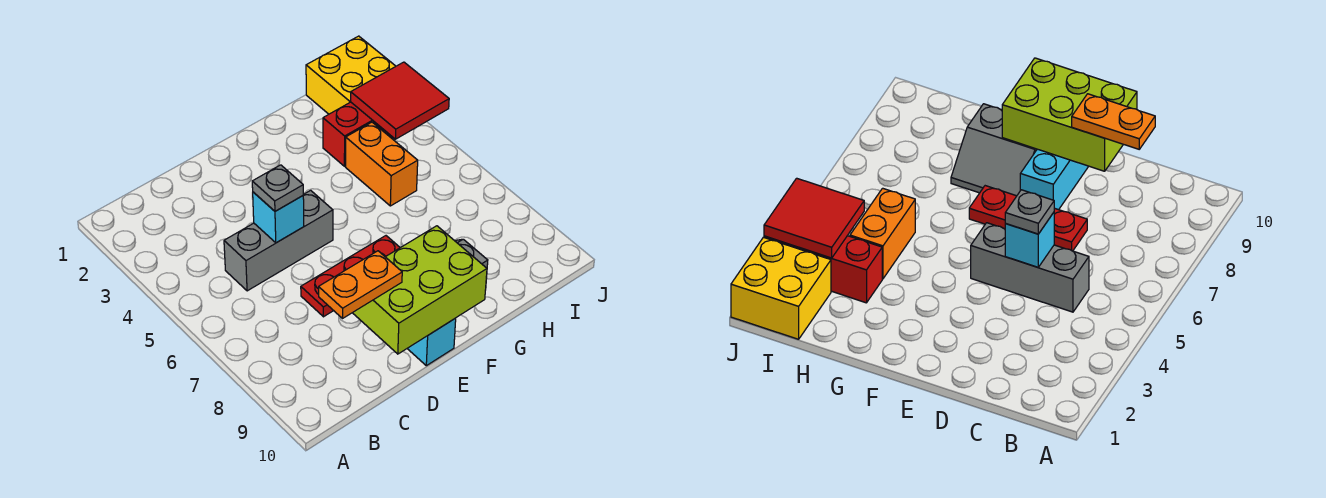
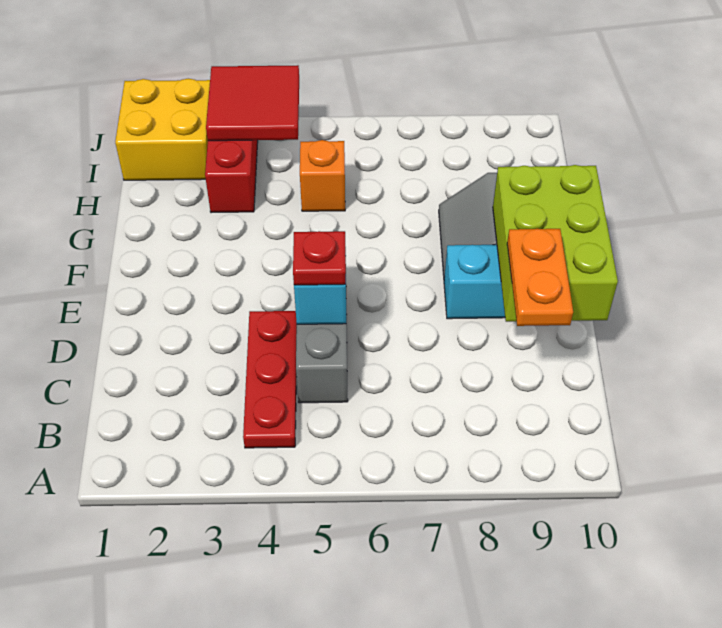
grey plate D5 level 3 -> red plate D5 level 3
red plate D7:F7 level 1 -> red plate B4:D4 level 1
orange brick H4:H5 level 1 -> orange brick H5 level 1

